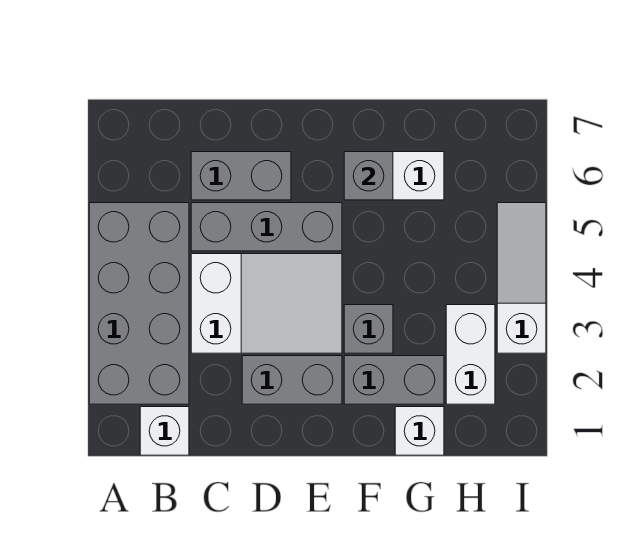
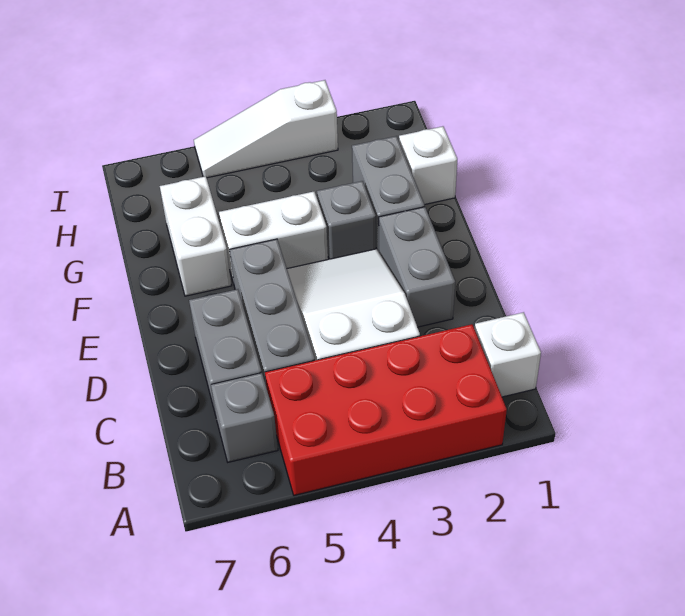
grey brick A2:B5 level 1 -> red brick A2:B5 level 1
grey brick F6 level 2 -> grey brick B6 level 1
white brick H2:H3 level 1 -> white brick F4:F5 level 1

